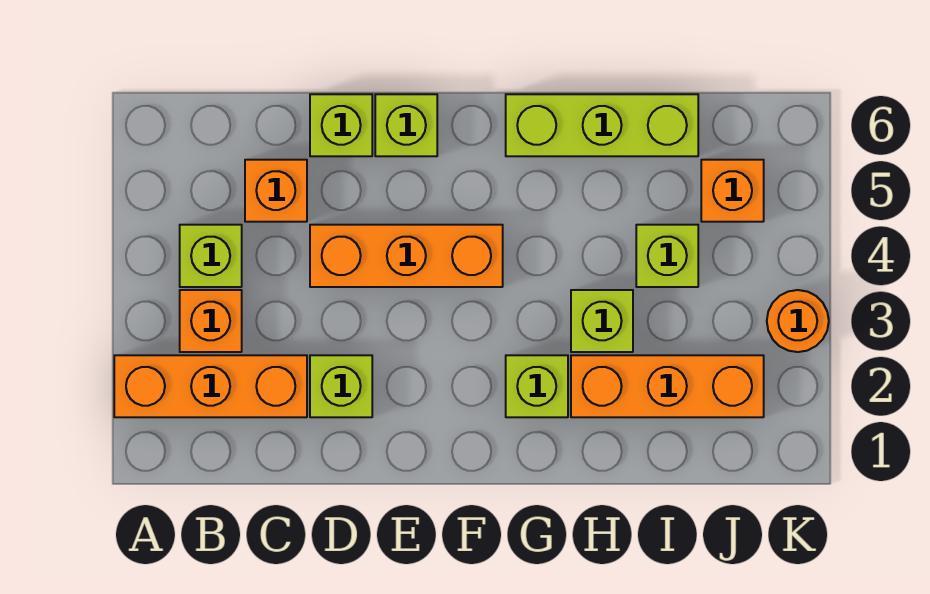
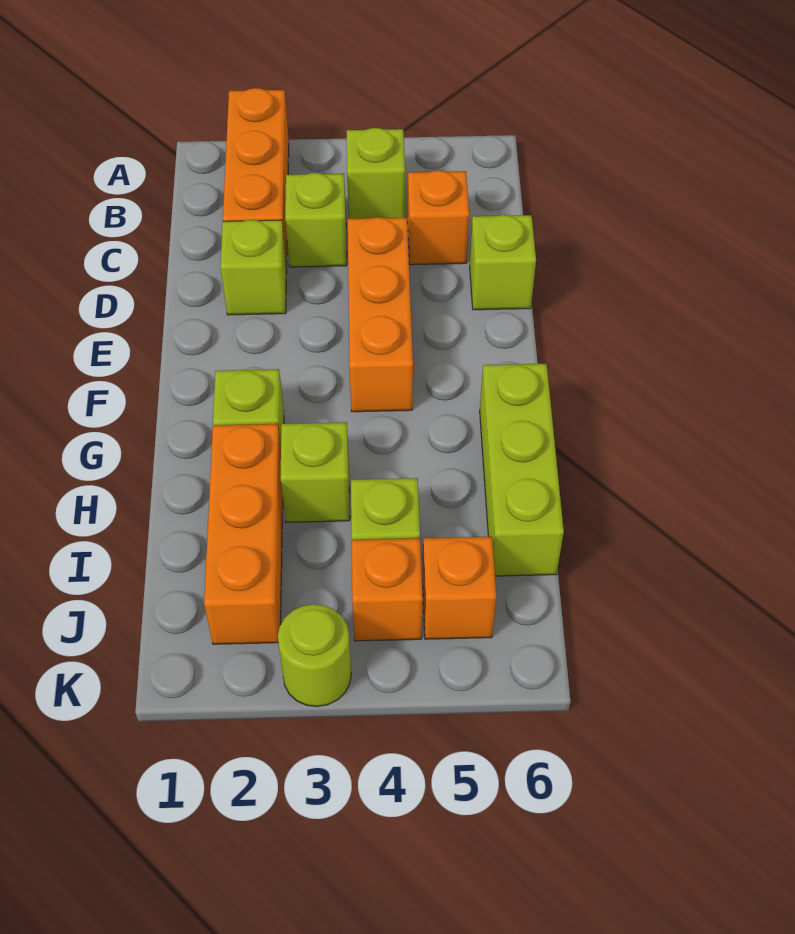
orange brick B3 level 1 -> orange brick J4 level 1
lime brick E6 level 1 -> lime brick C3 level 1
orange round brick K3 level 1 -> lime round brick K3 level 1

